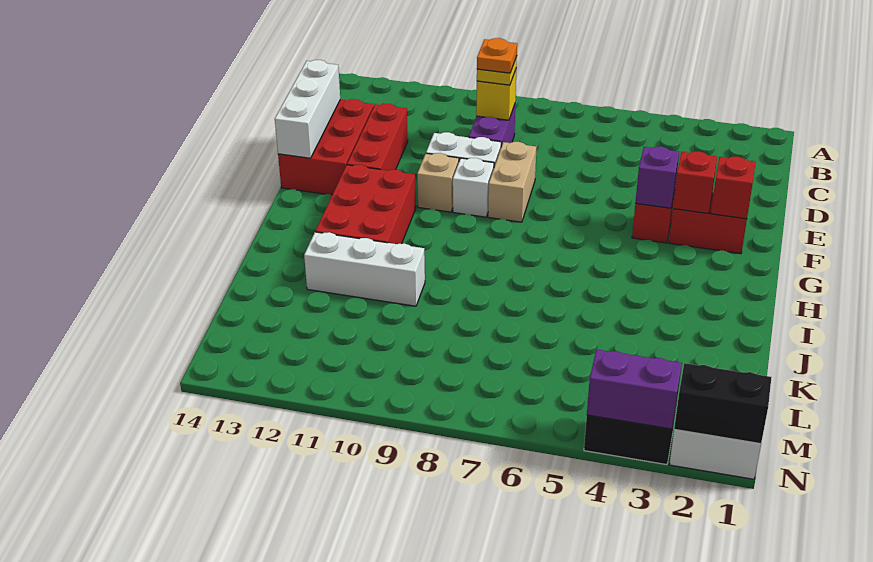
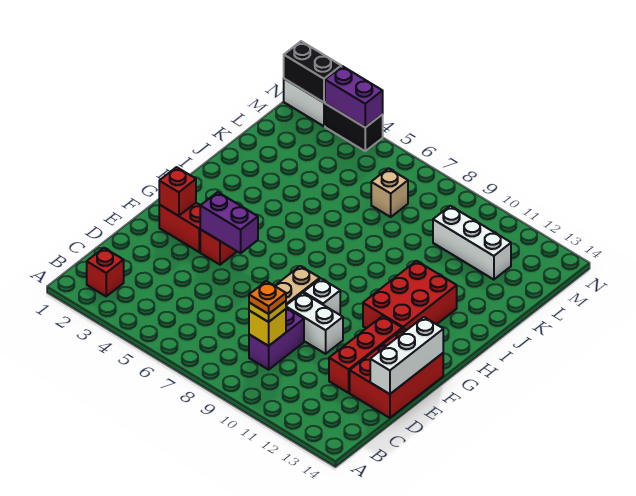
red brick F3 level 2 -> red brick B2 level 1
purple brick F4 level 2 -> purple brick F4:F5 level 2
tan brick F10 level 1 -> tan brick L7 level 1
white brick J10:J12 level 1 -> white brick L10:L12 level 1

